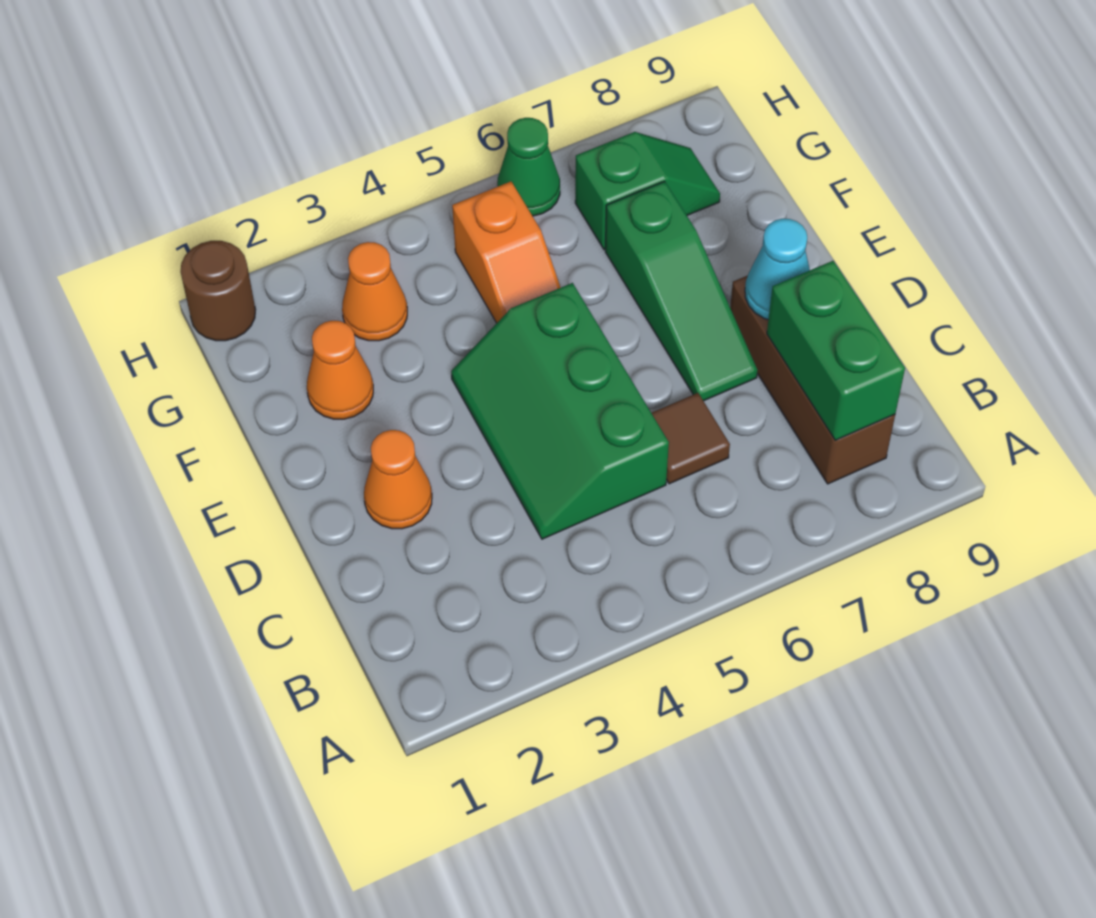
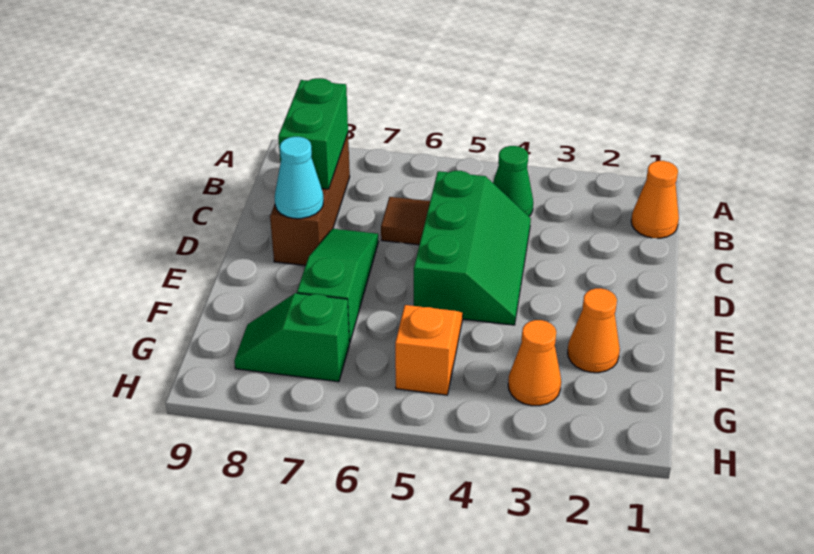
orange cone D2 level 1 -> orange cone B1 level 1
brown round brick H1 level 1 -> none
green cone H6 level 1 -> green cone B4 level 1

